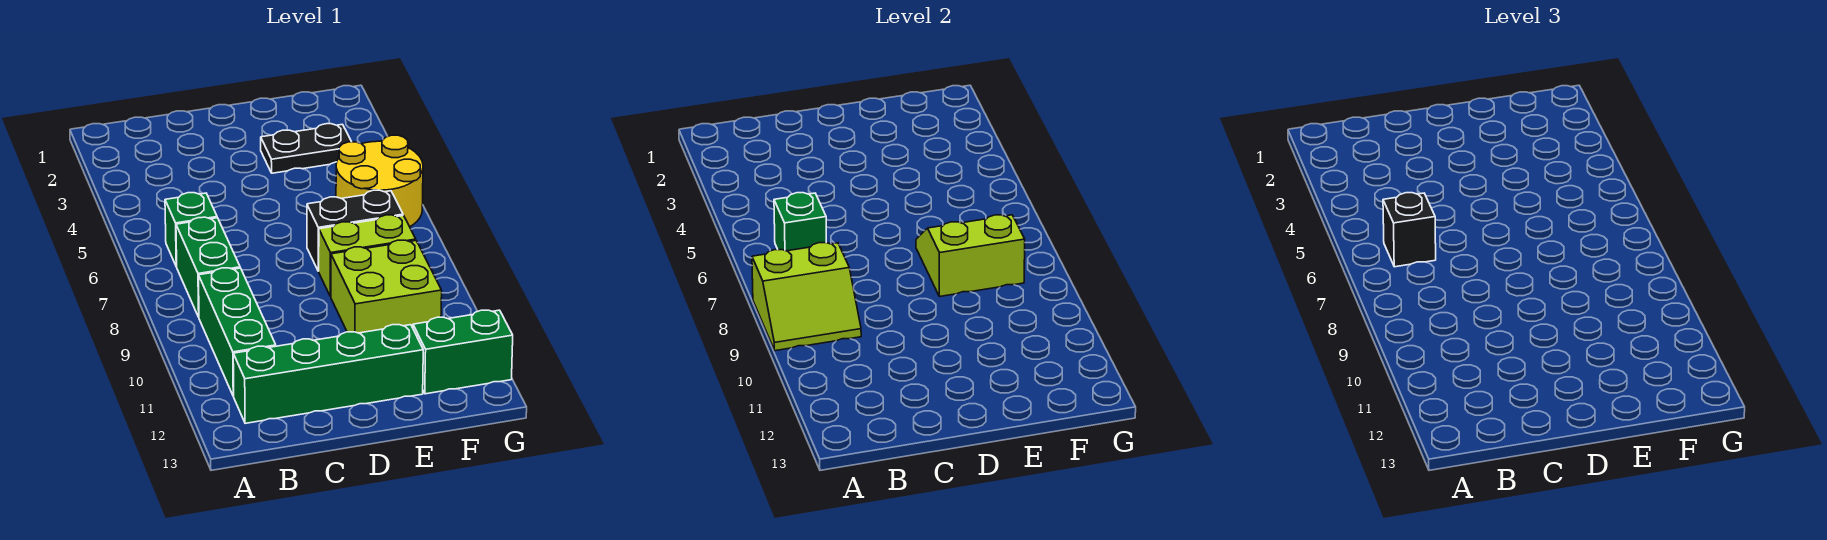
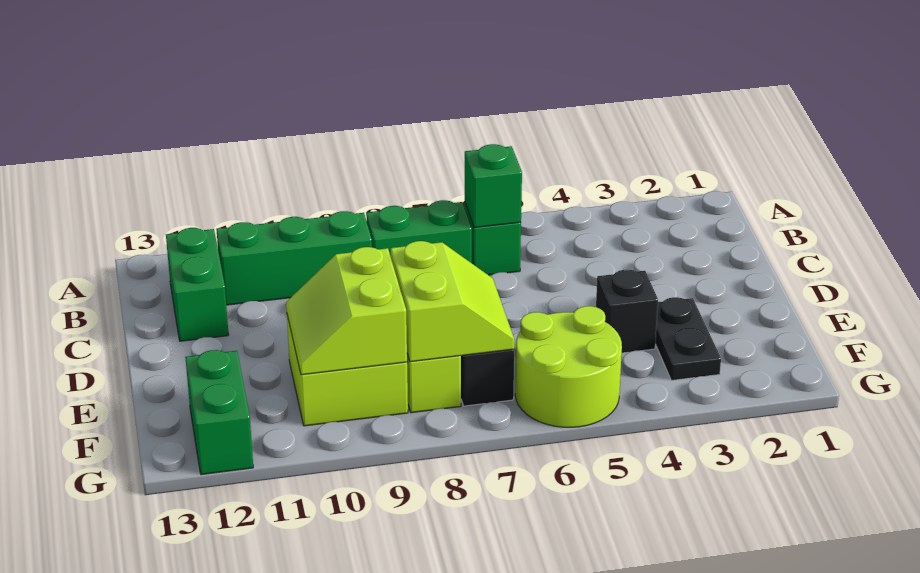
lime slope A8:B9 level 2 top 8 -> lime slope E9:F10 level 2 top 9
black brick B6 level 3 -> black brick E4 level 1
green brick B12:E12 level 1 -> green brick B12:C12 level 1
yellow round brick F5:G6 level 1 -> lime round brick F5:G6 level 1

